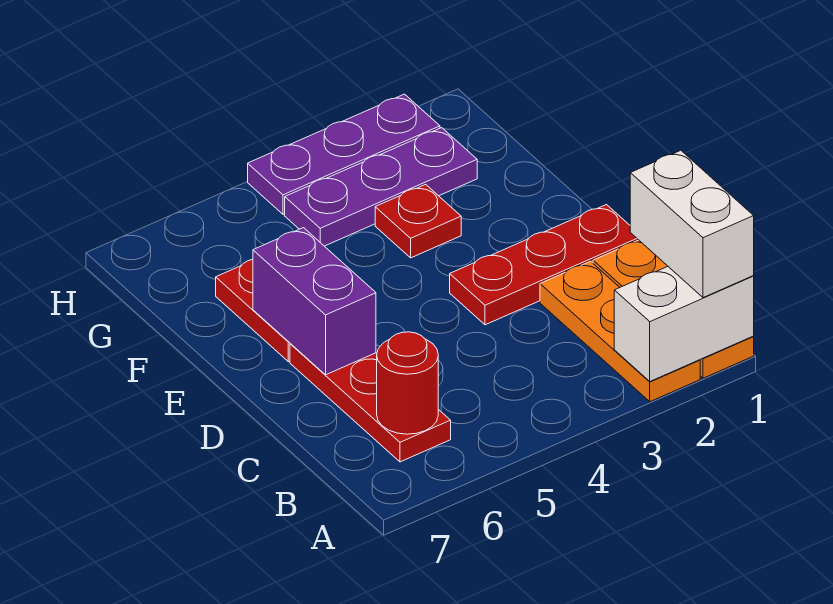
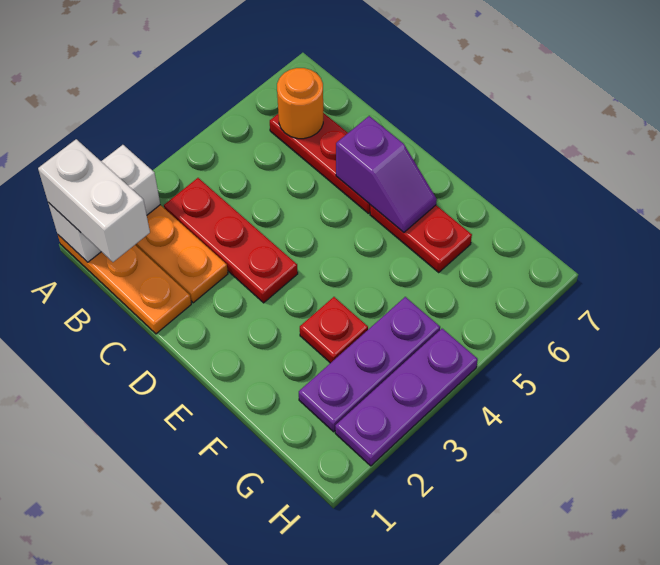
red round brick B6 level 2 -> orange round brick B6 level 2
red plate D1:D3 level 1 -> red plate B3:D3 level 1
purple brick D6:E6 level 2 -> purple slope D6:E6 level 2 top D

